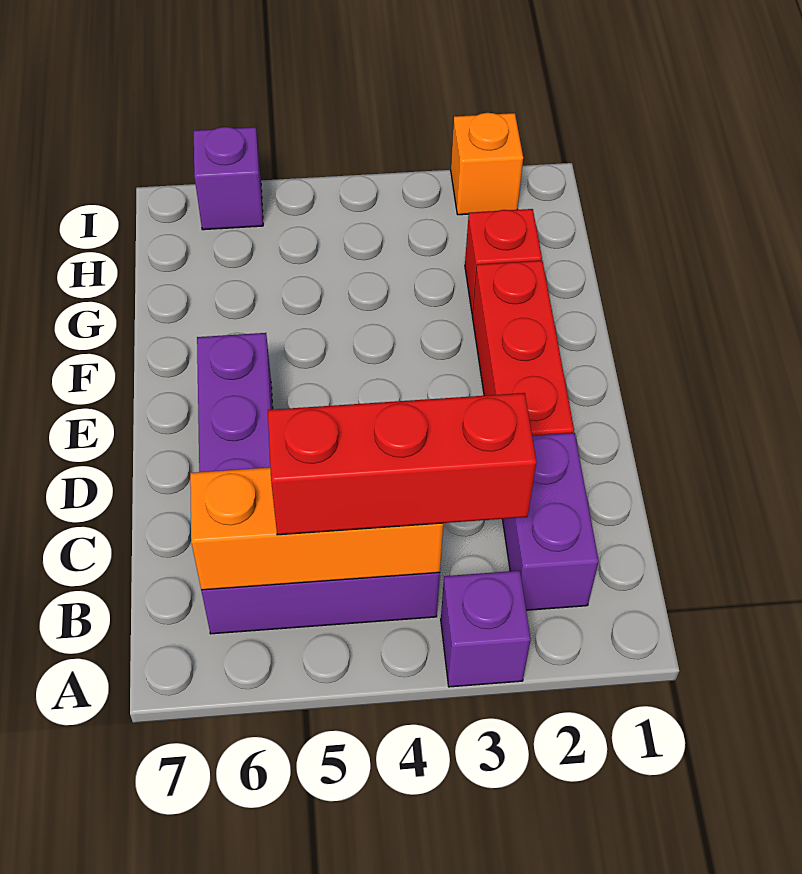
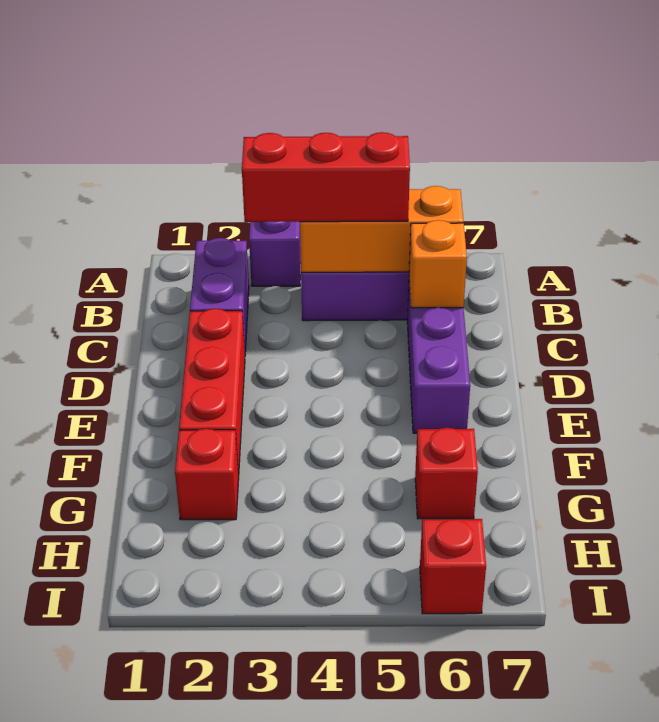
none -> red brick G6 level 1
orange brick I2 level 1 -> orange brick C6 level 2
purple brick I6 level 1 -> red brick I6 level 1

